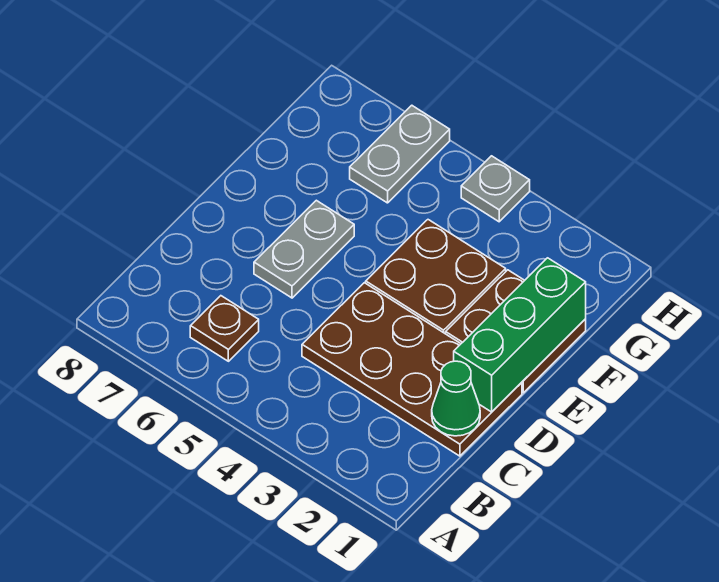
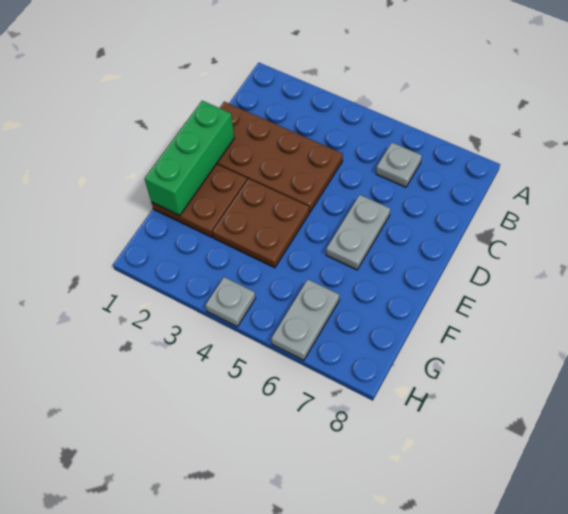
brown plate B6 level 1 -> grey plate B6 level 1
green cone C1 level 2 -> none

